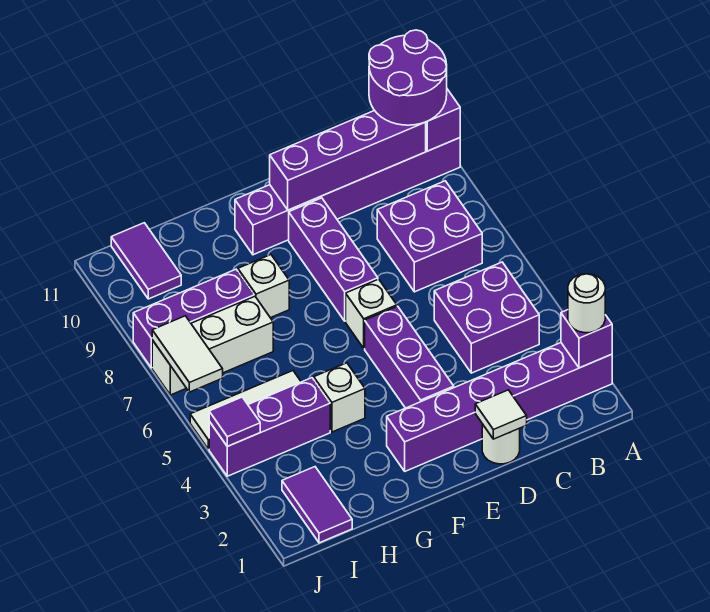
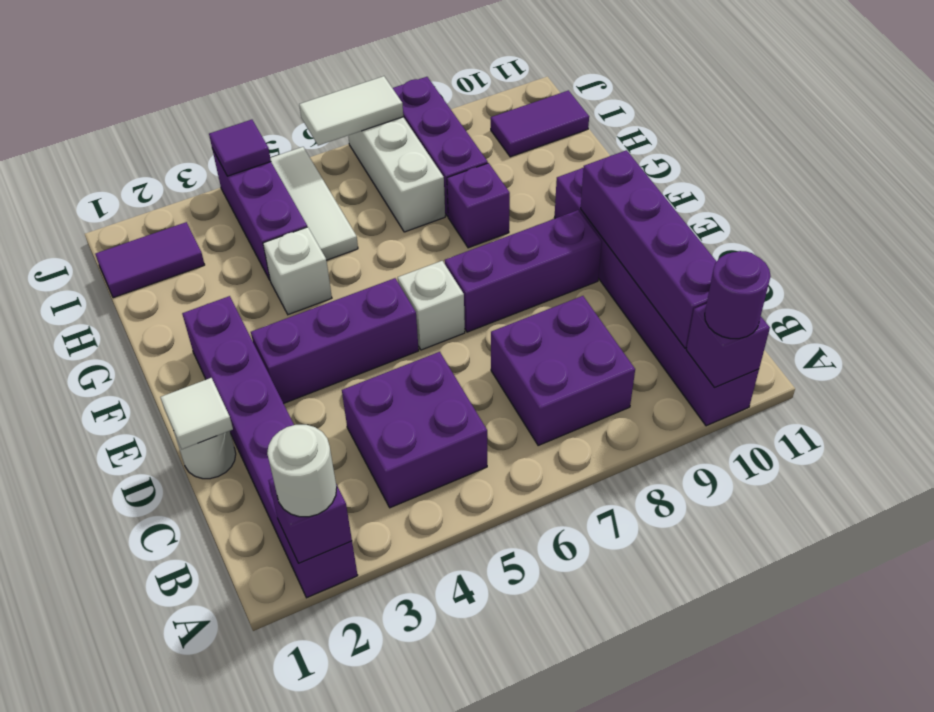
purple round brick A10:B11 level 3 -> purple round brick A10 level 3
white brick G8 level 1 -> purple brick G8 level 1

